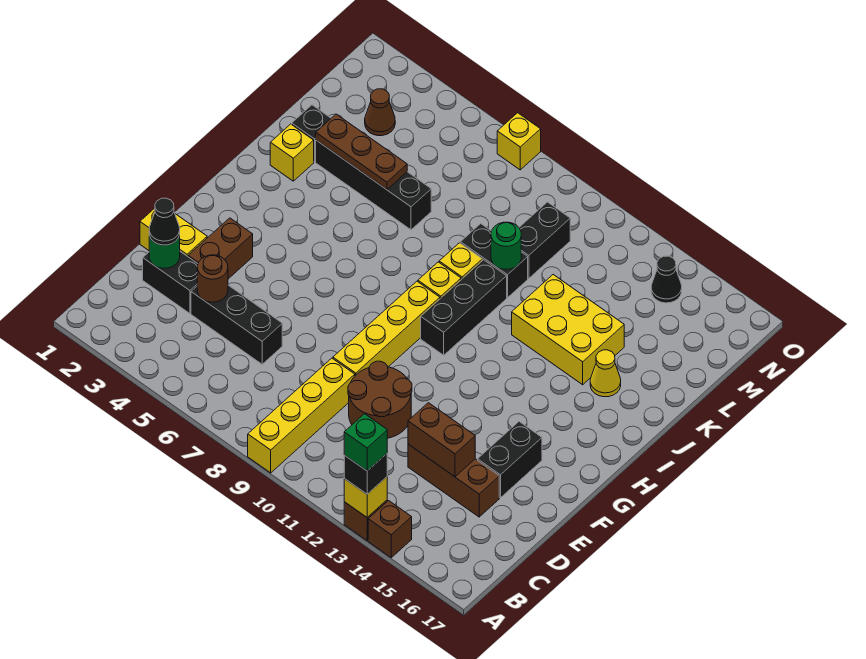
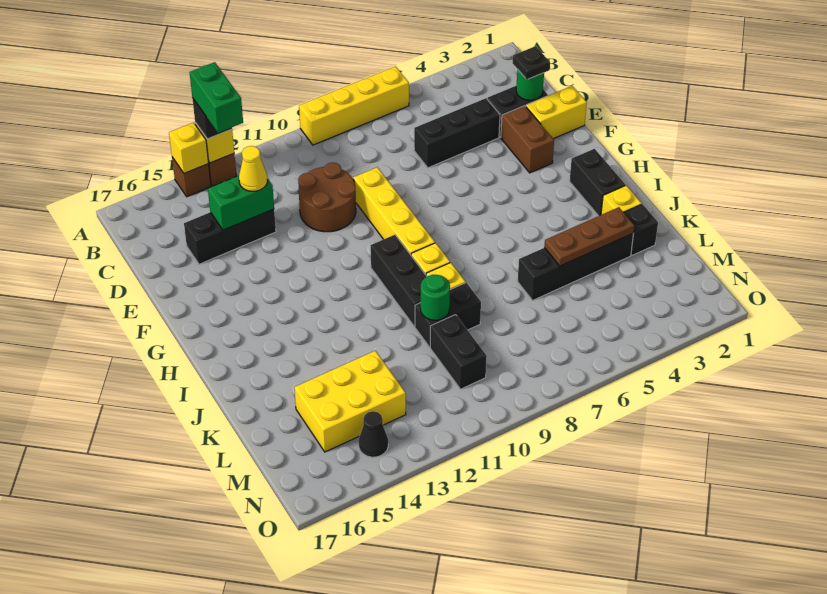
yellow brick A9:D9 level 1 -> yellow brick A6:A9 level 1
green brick A13 level 4 -> green brick A13:B13 level 4
black cone D2 level 3 -> black plate D2 level 3
brown round brick D4 level 2 -> none
brown brick D13:D15 level 1 -> black brick D13:D15 level 1
brown brick D13:D14 level 2 -> green brick D13:D14 level 2
black brick E15:F15 level 1 -> black brick H2:I2 level 1
yellow brick J12:K14 level 1 -> yellow brick L13:M15 level 1
yellow cone J15 level 1 -> yellow cone D13 level 3
brown cone M3 level 1 -> none
yellow brick O7 level 1 -> yellow brick A14 level 2

